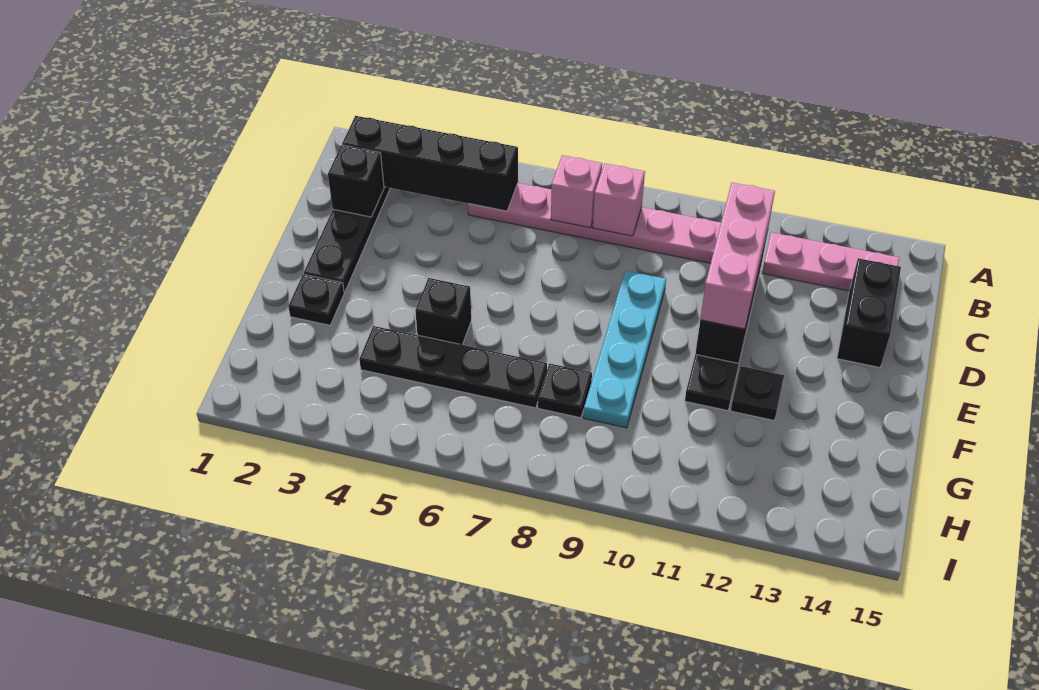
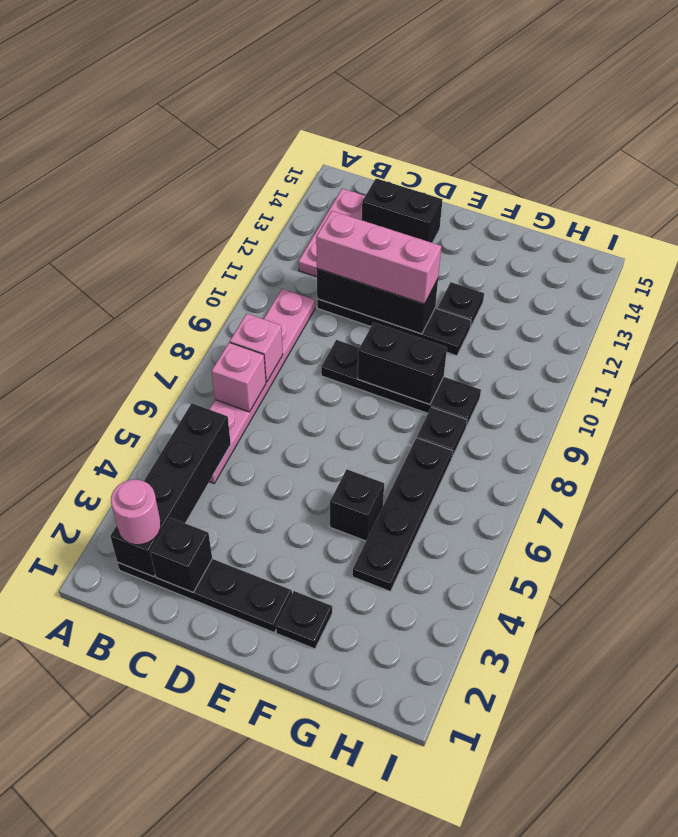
none -> pink round brick B2 level 3
cyan plate D9:G9 level 1 -> black plate D9:G9 level 1
none -> black brick E9:F9 level 2

